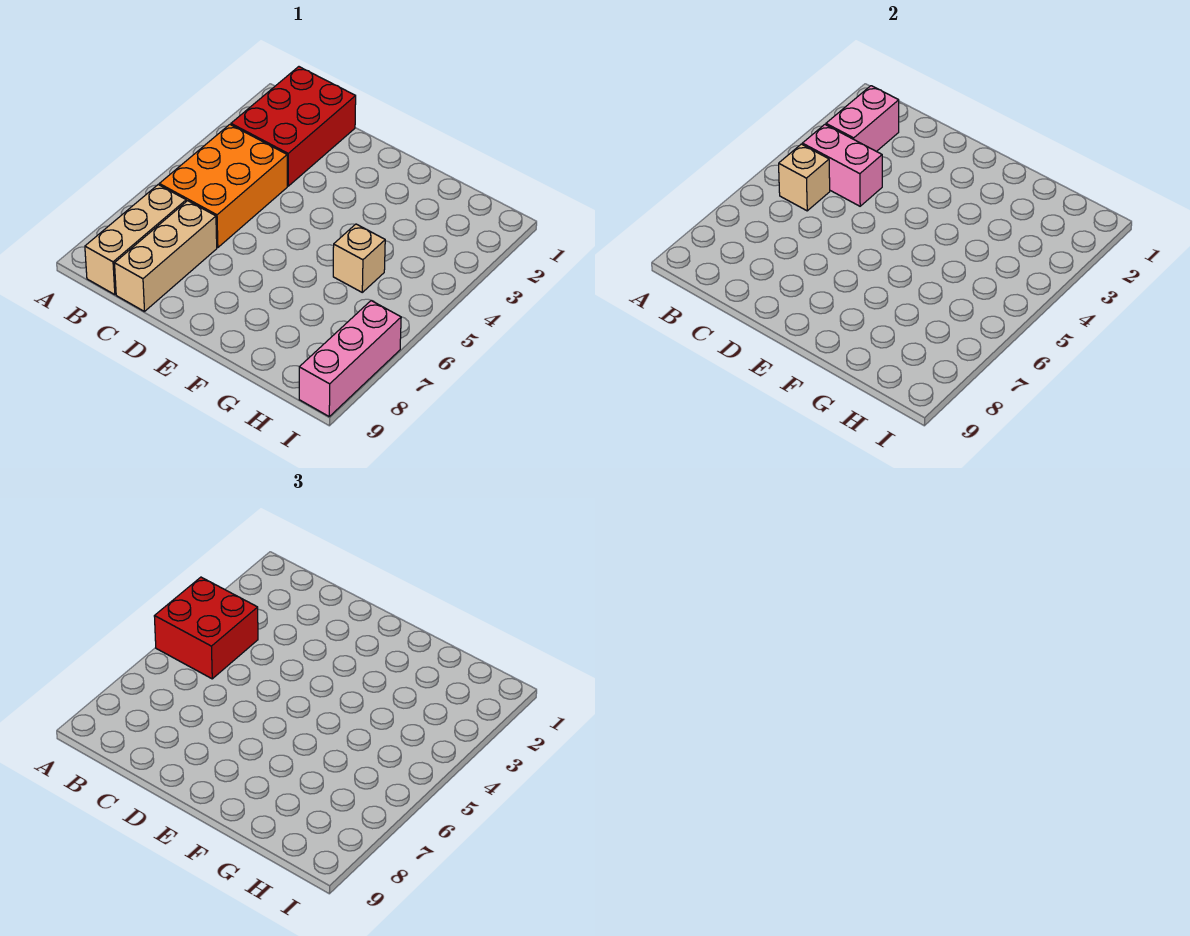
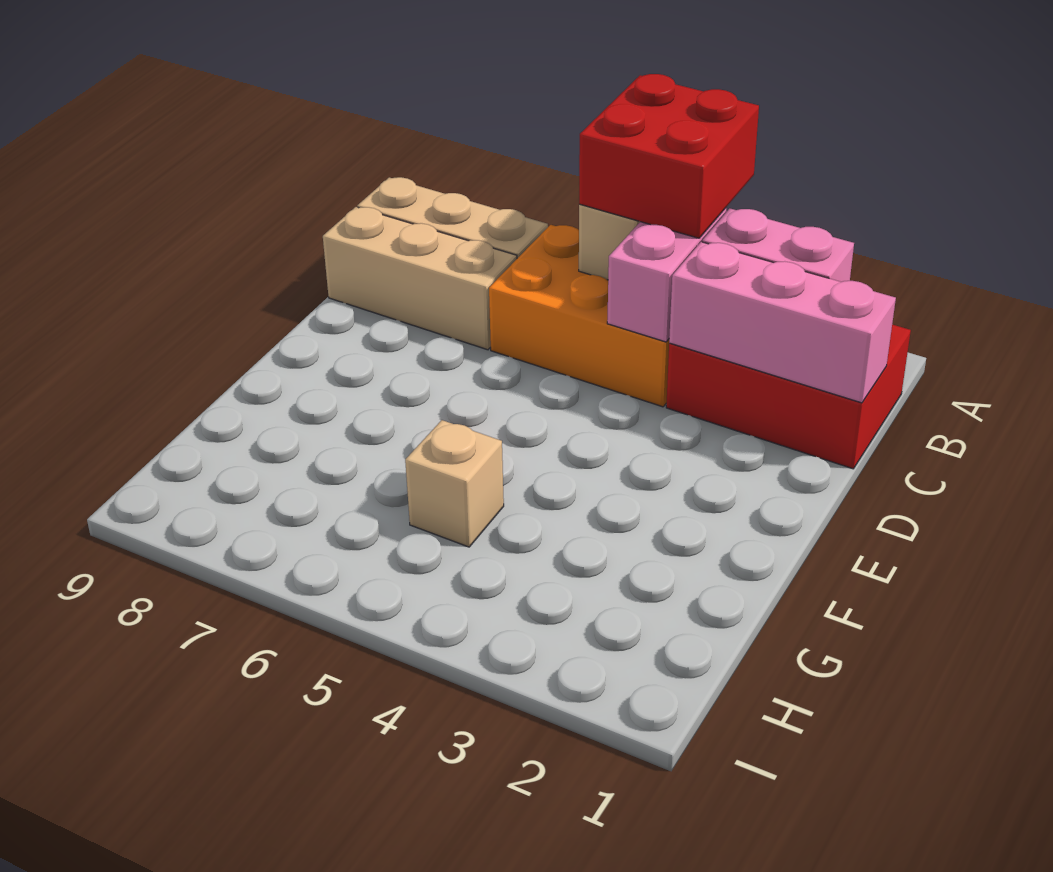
pink brick I7:I9 level 1 -> pink brick C1:C3 level 2

